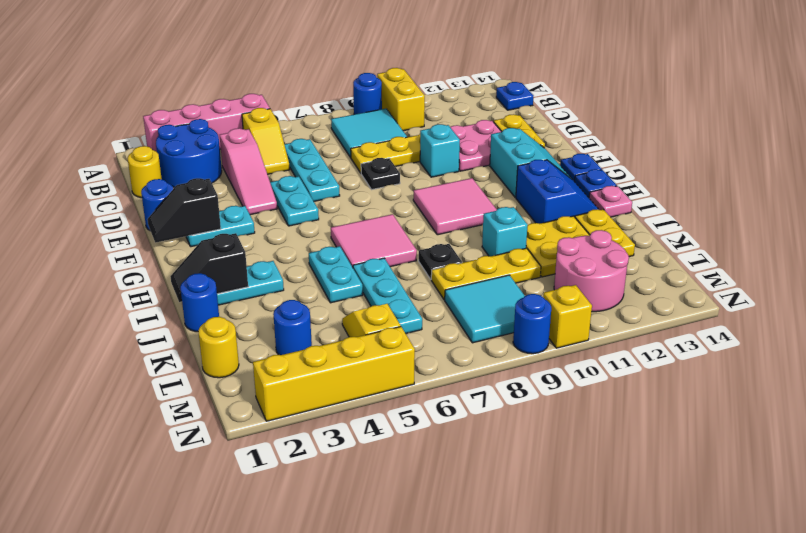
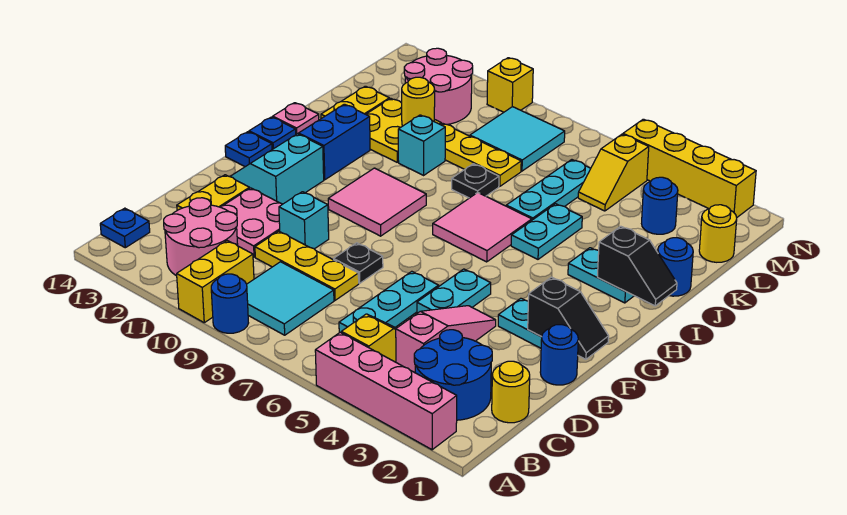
none -> pink round brick B11:C12 level 1
none -> yellow round brick K11 level 2
blue round brick N9 level 1 -> none

